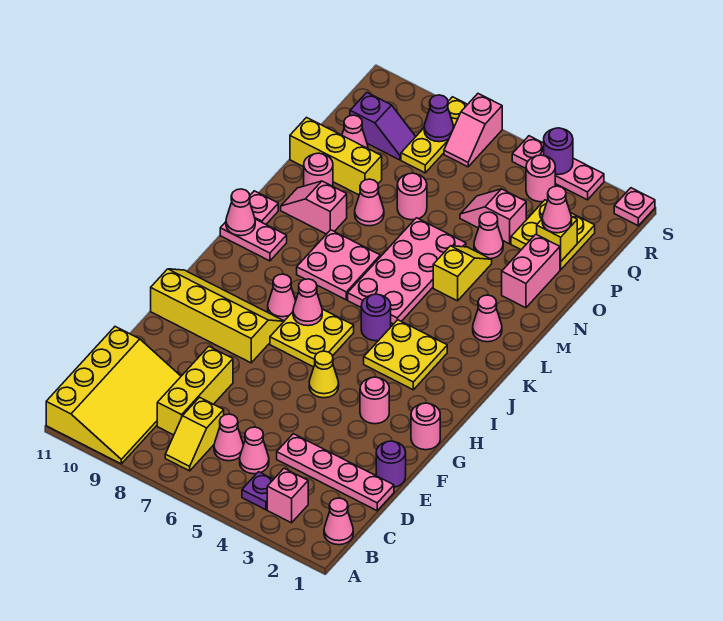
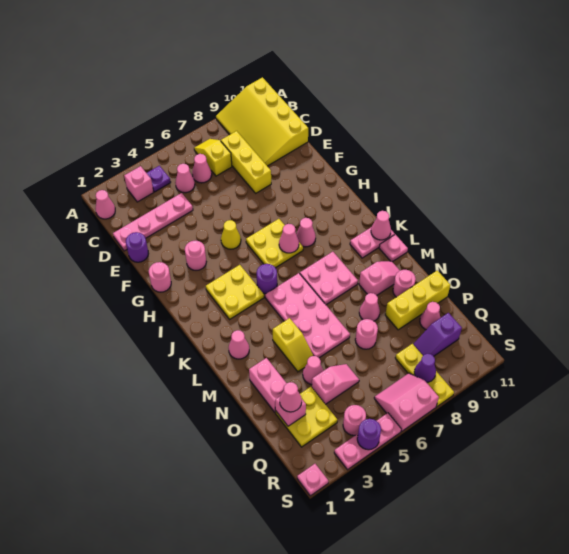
yellow slope G8:H11 level 1 top G -> none
yellow brick P2 level 2 -> pink brick P2 level 2
pink slope R7:S7 level 1 top S -> pink slope R6:S7 level 1 top S

